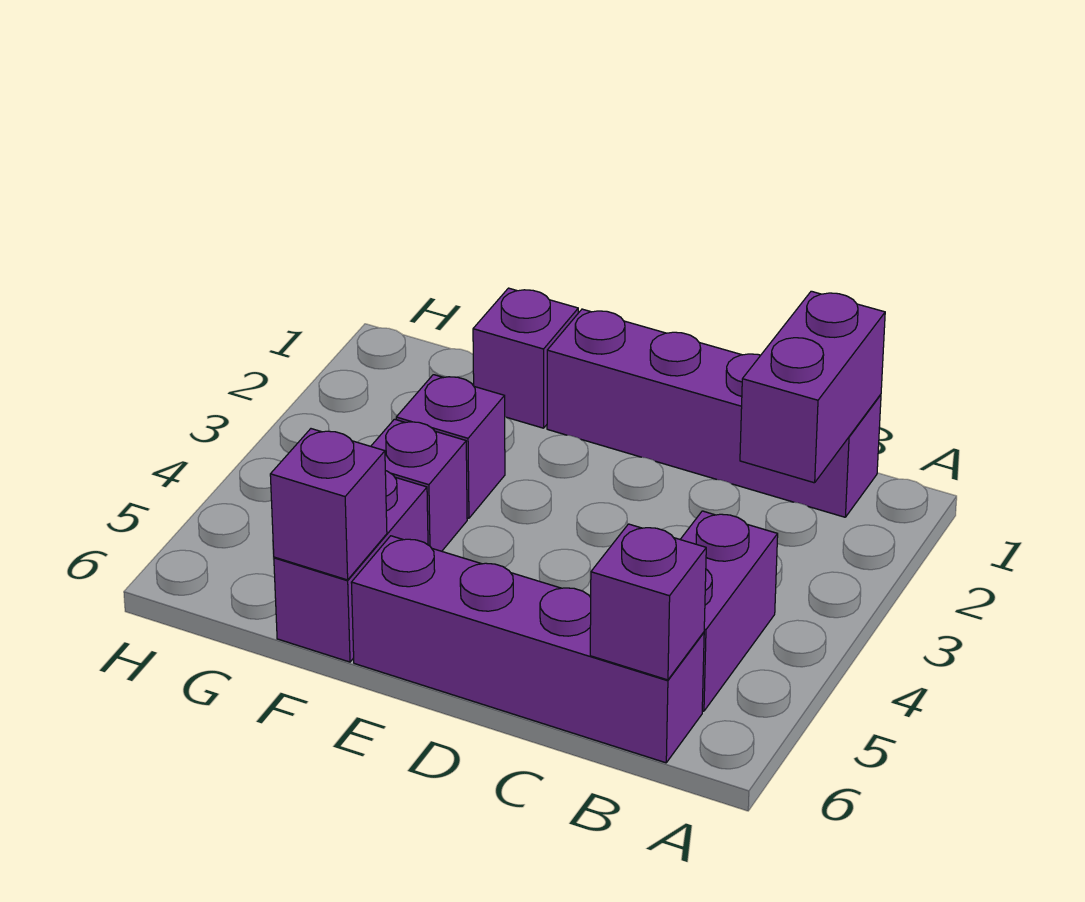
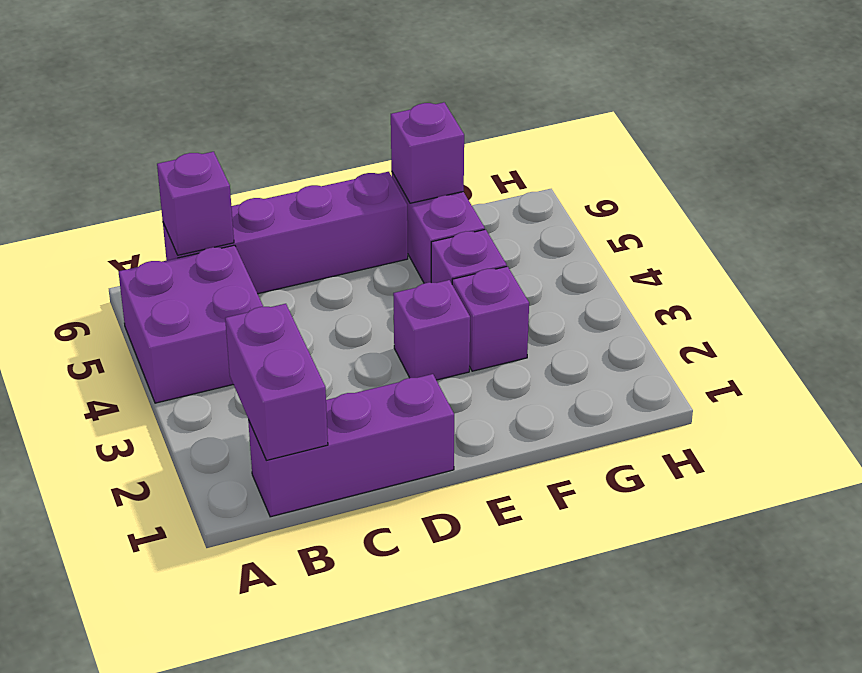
purple brick B1:E1 level 1 -> purple brick B1:D1 level 1
purple brick B4:B5 level 1 -> purple brick A4:B5 level 1
purple brick F1 level 1 -> purple brick E3 level 1

